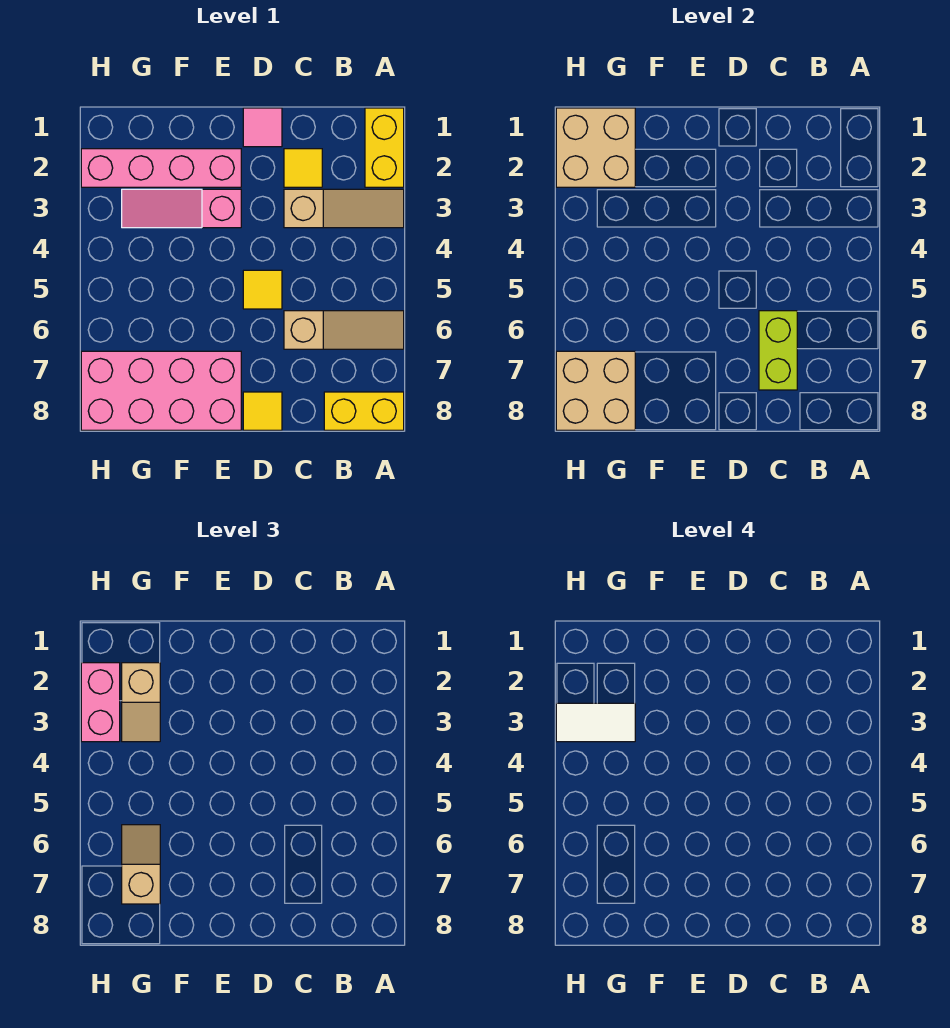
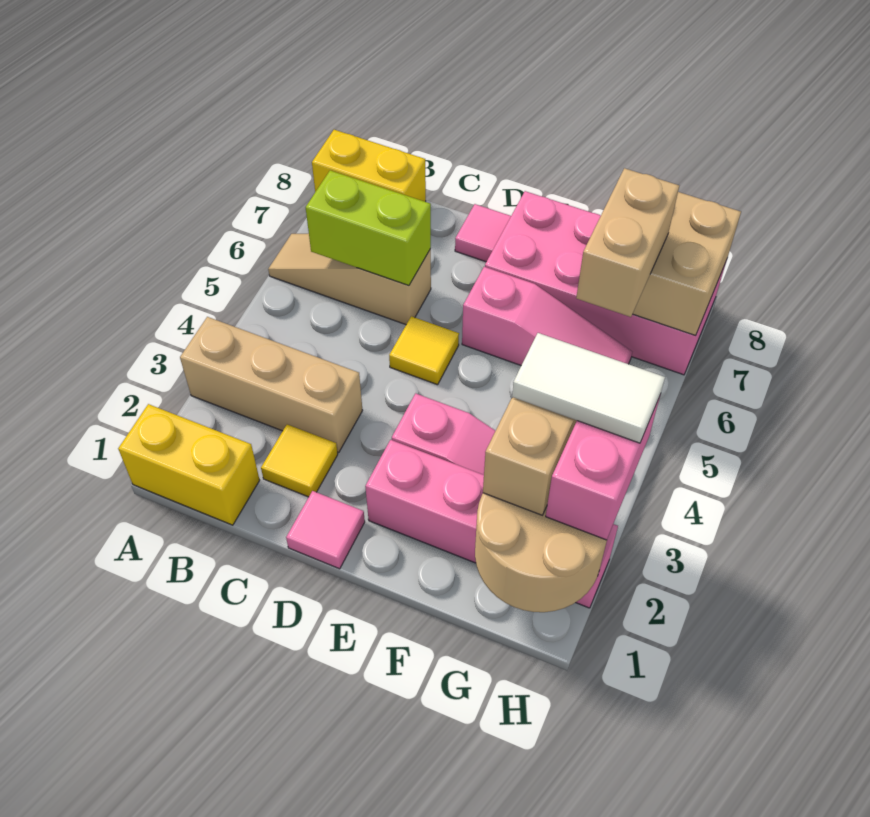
yellow brick A1:A2 level 1 -> yellow brick A1:B1 level 1
tan slope A3:C3 level 1 top C -> tan brick A3:C3 level 1
lime brick C6:C7 level 2 -> lime brick B6:C6 level 2
yellow tile D8 level 1 -> pink tile D8 level 1
none -> pink slope E6:G6 level 1 top E
tan brick G1:H2 level 2 -> tan round brick G1:H2 level 2
tan slope G6:G7 level 3 top 7 -> tan brick G6:G7 level 3

